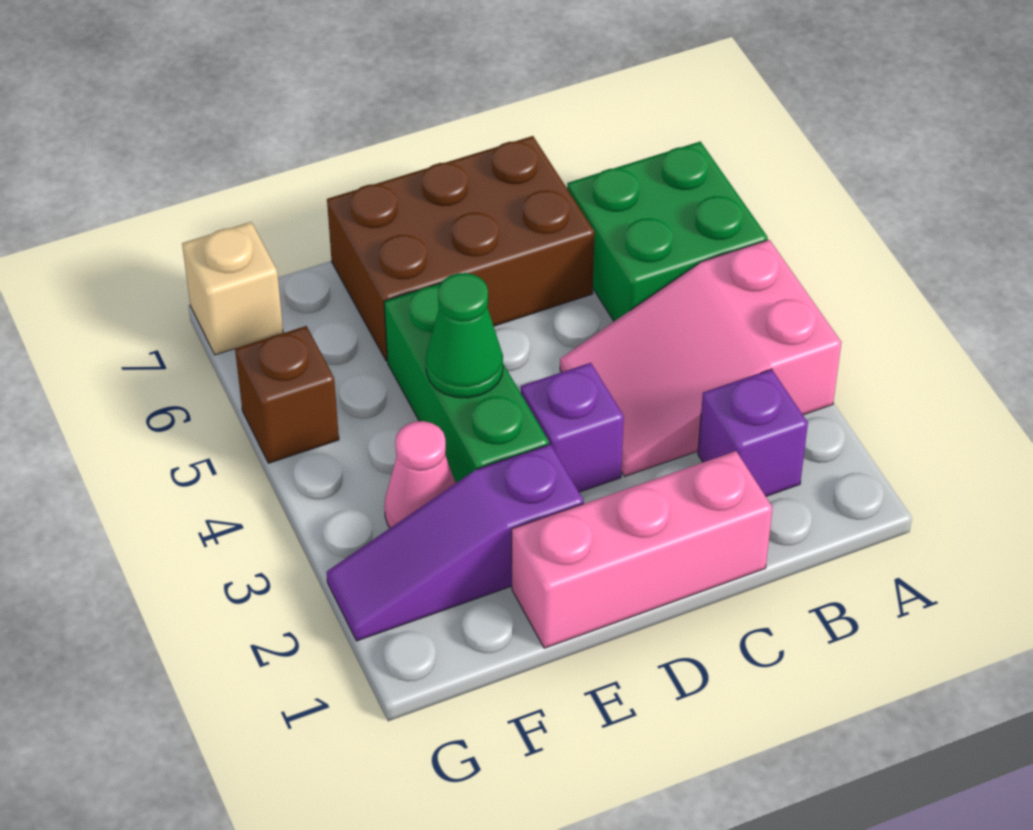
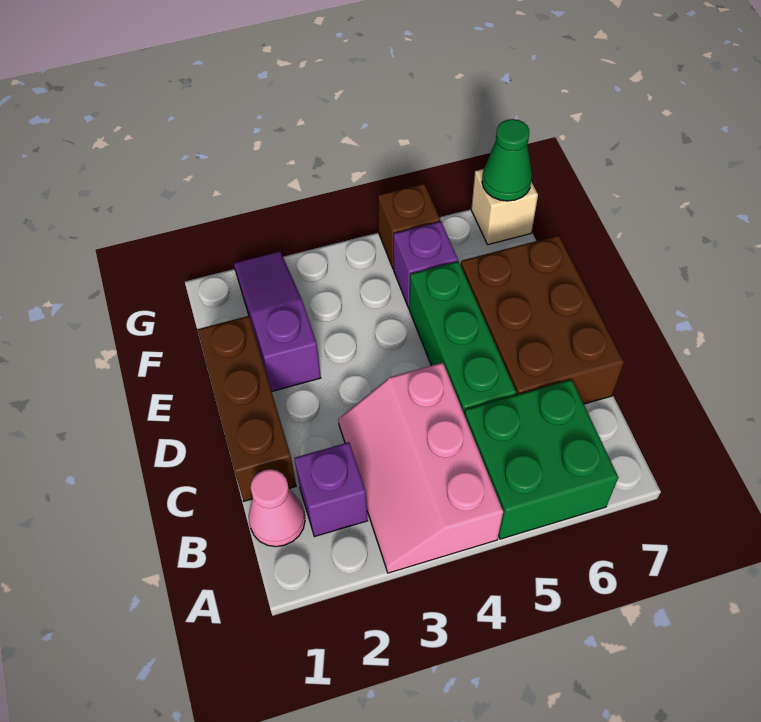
pink slope A3:C4 level 1 top A -> pink slope A3:C4 level 1 top 4
pink brick C1:E1 level 1 -> brown brick C1:E1 level 1
purple brick D3 level 1 -> purple brick F5 level 1
green brick E3:E5 level 1 -> green brick C5:E5 level 1
green cone E4 level 2 -> green cone G7 level 2
pink cone F3 level 1 -> pink cone B1 level 1

